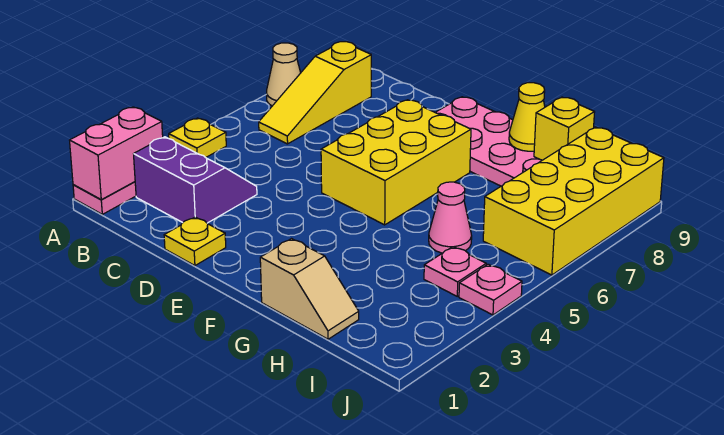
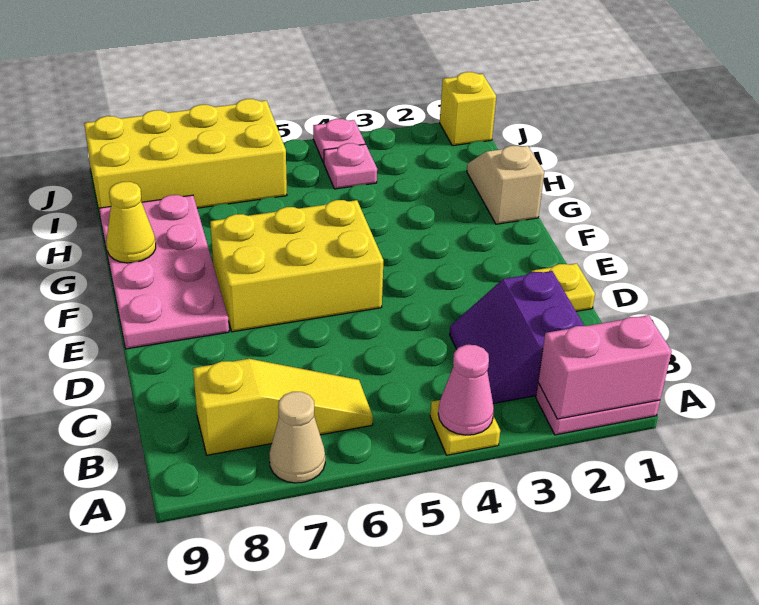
pink cone H5 level 1 -> pink cone A4 level 2
yellow brick H9 level 2 -> yellow brick J1 level 1

